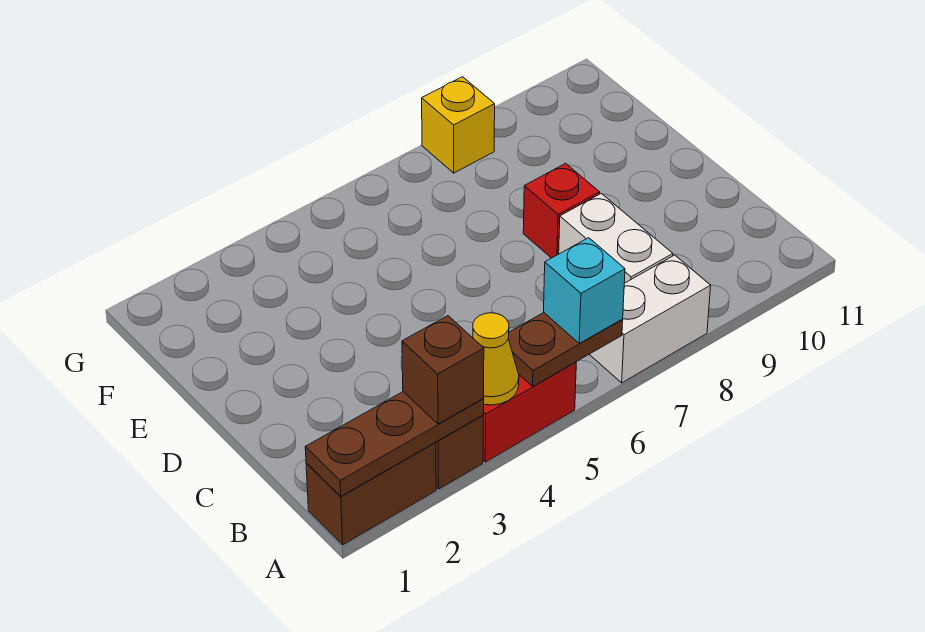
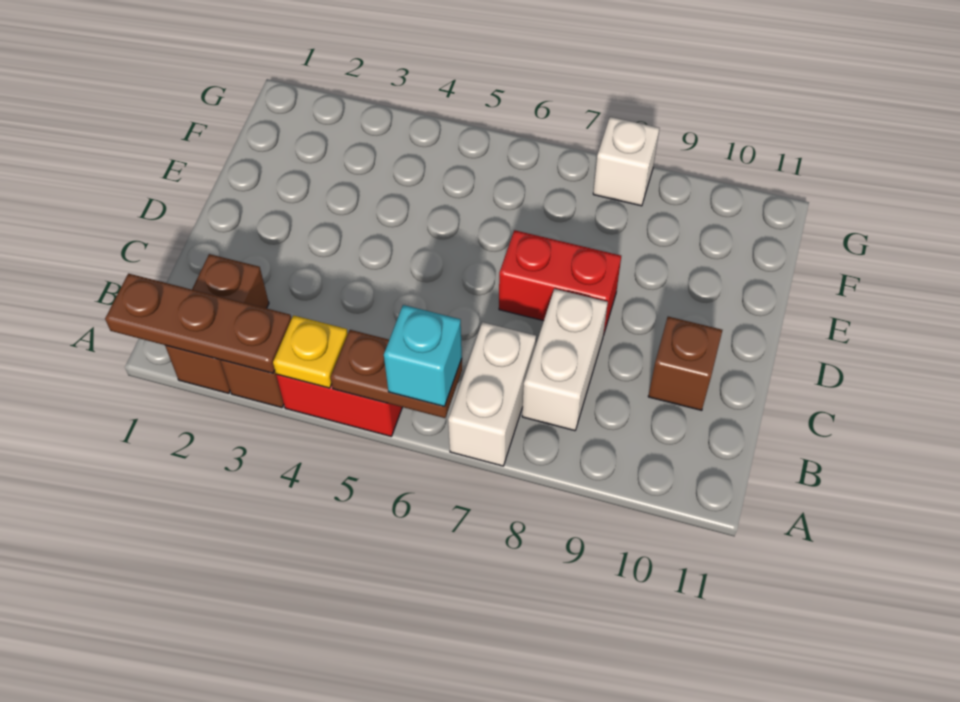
brown brick A1:A2 level 1 -> brown brick A2:B2 level 1
brown brick A3 level 3 -> brown brick C10 level 1
yellow cone A4 level 2 -> yellow plate A4 level 2
white brick A7:A8 level 1 -> white brick A7:B7 level 1
red brick D8 level 1 -> red brick D7:D8 level 1
yellow brick G8 level 1 -> white brick G8 level 1

